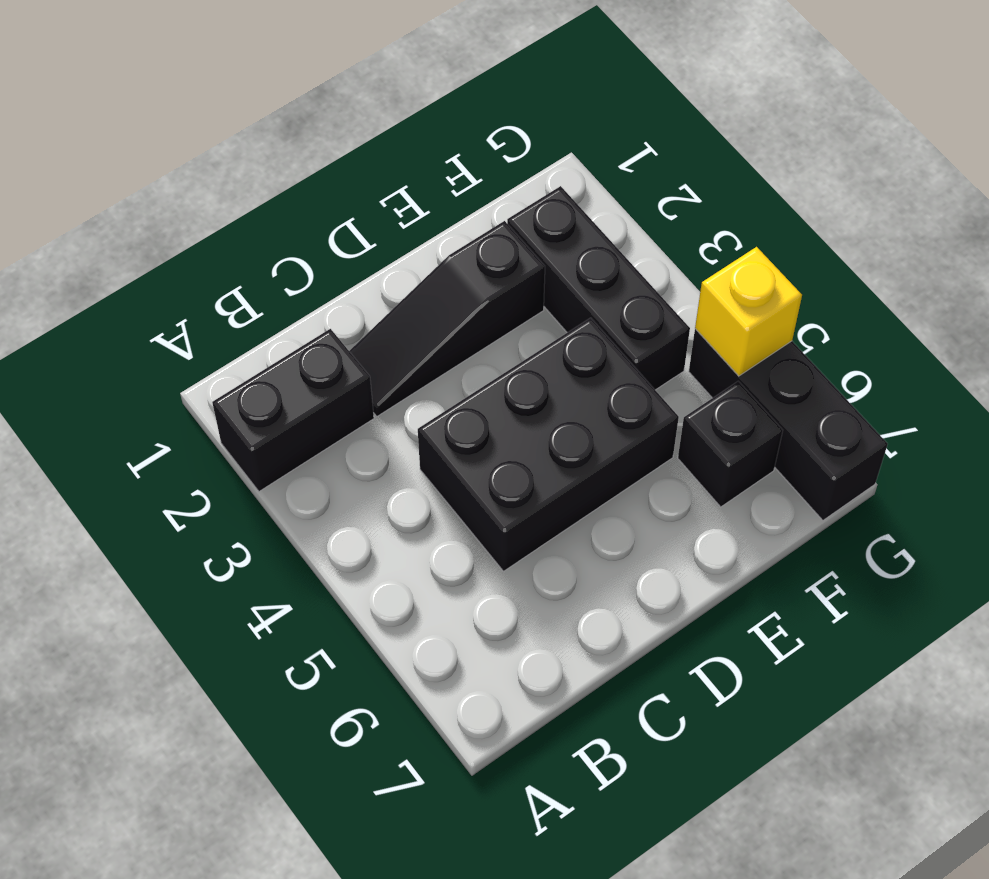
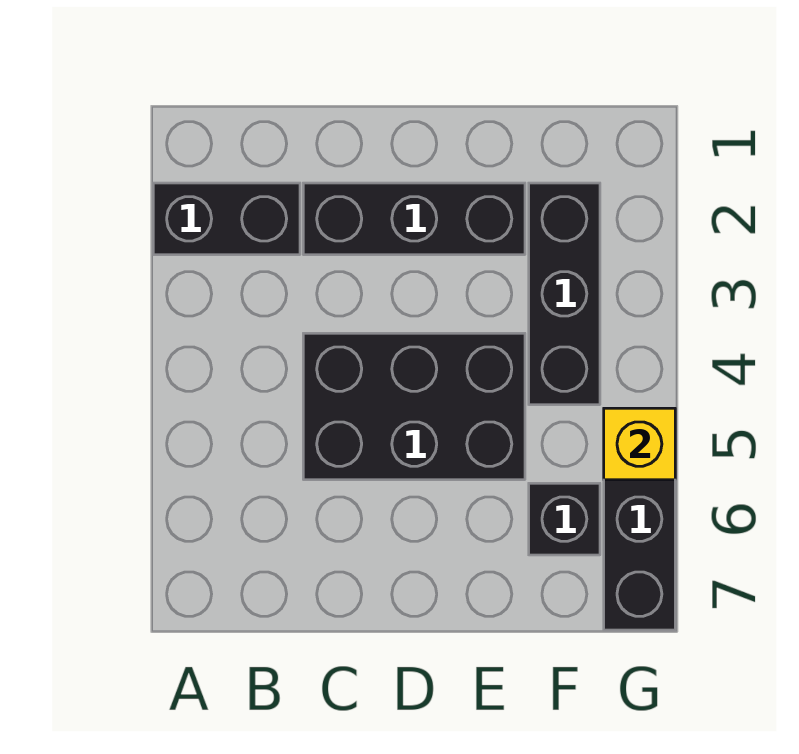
black slope C2:E2 level 1 top E -> black brick C2:E2 level 1

